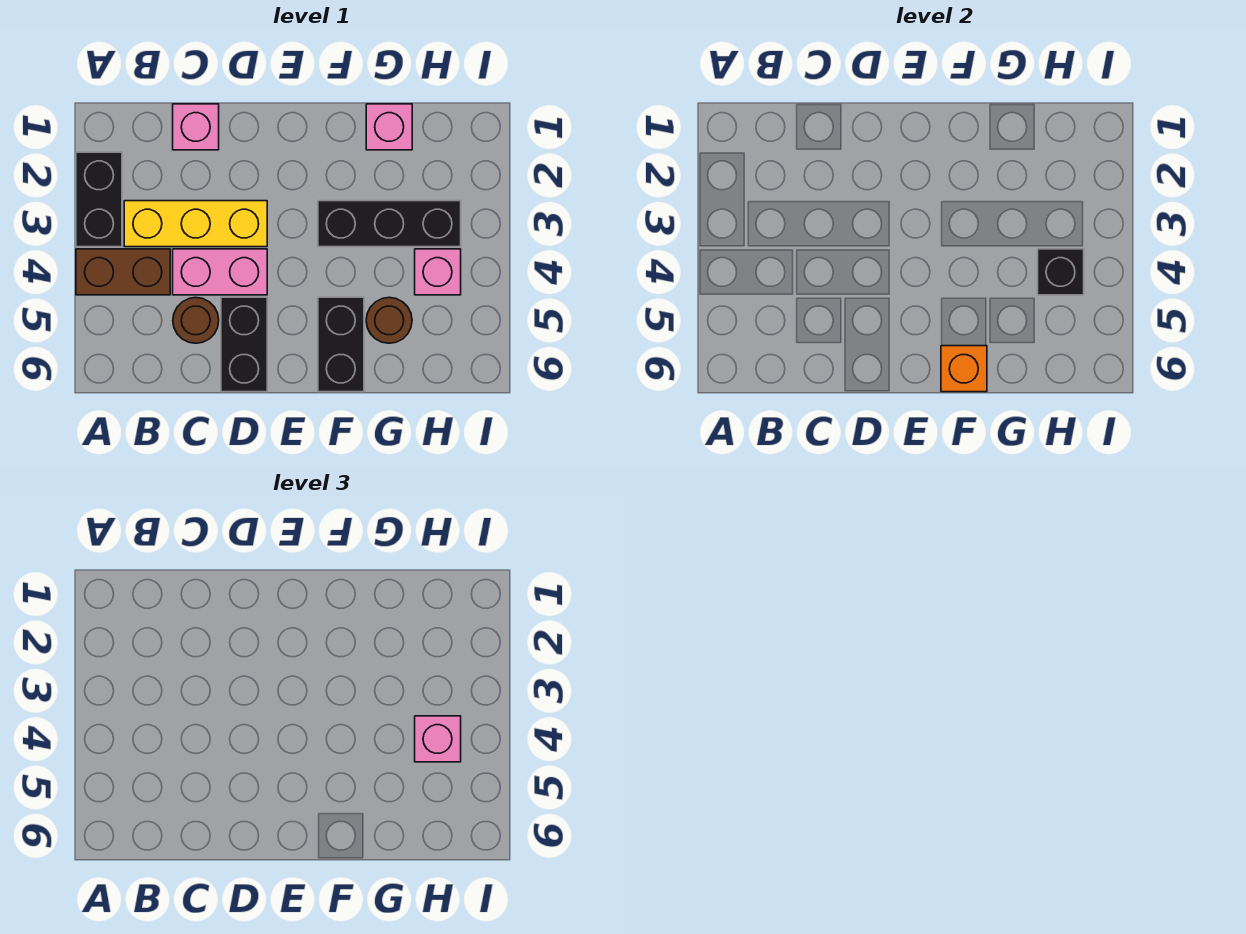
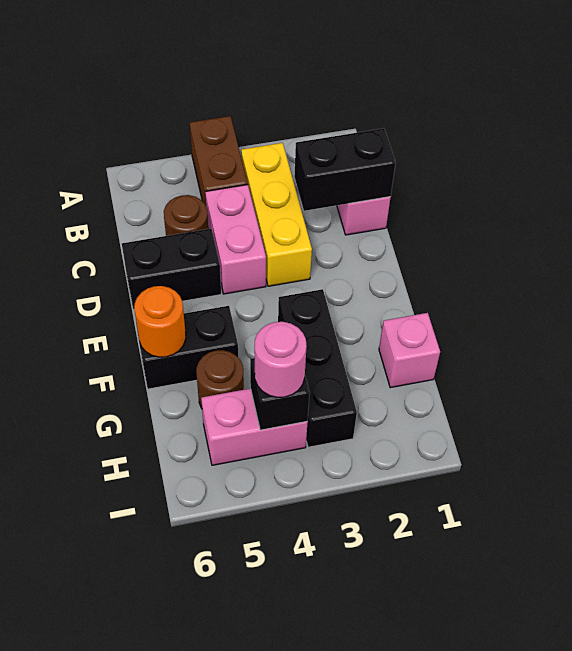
black brick A2:A3 level 1 -> black brick C1:C2 level 2
orange brick F6 level 2 -> orange round brick F6 level 2
pink brick H4 level 1 -> pink brick H4:H5 level 1
pink brick H4 level 3 -> pink round brick H4 level 3

